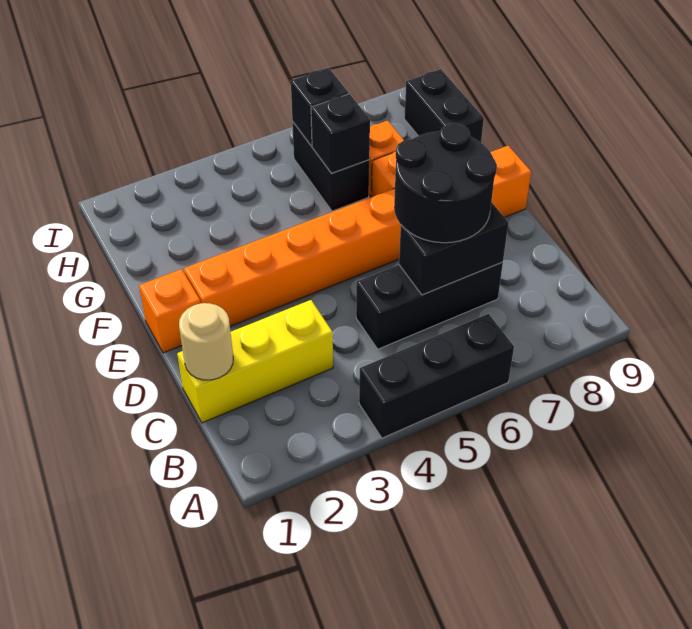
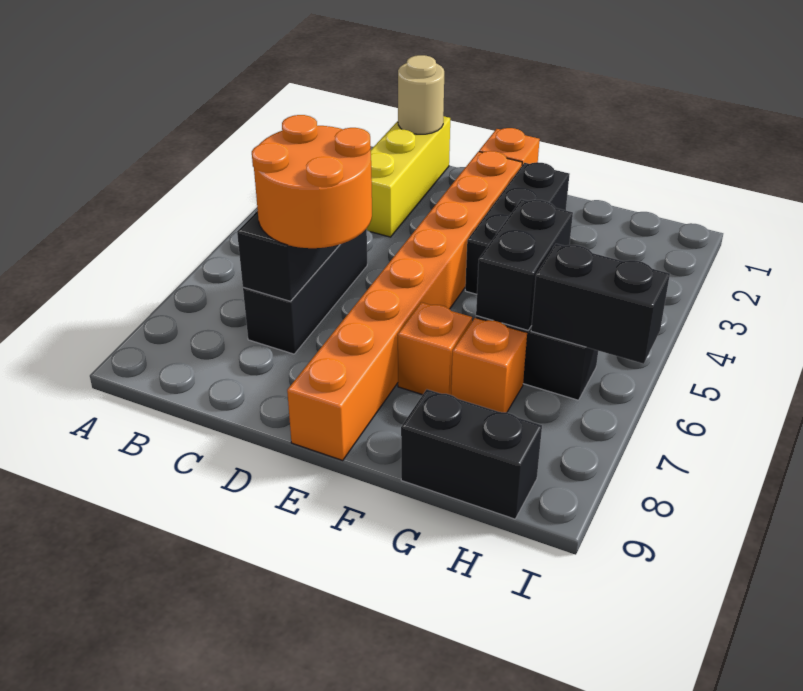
black brick A4:A6 level 1 -> black brick F2:F4 level 1
black round brick C6:D7 level 3 -> orange round brick C6:D7 level 3
black brick G6 level 2 -> black brick G5:G6 level 2
black brick H6 level 2 -> black brick H6:I6 level 2

